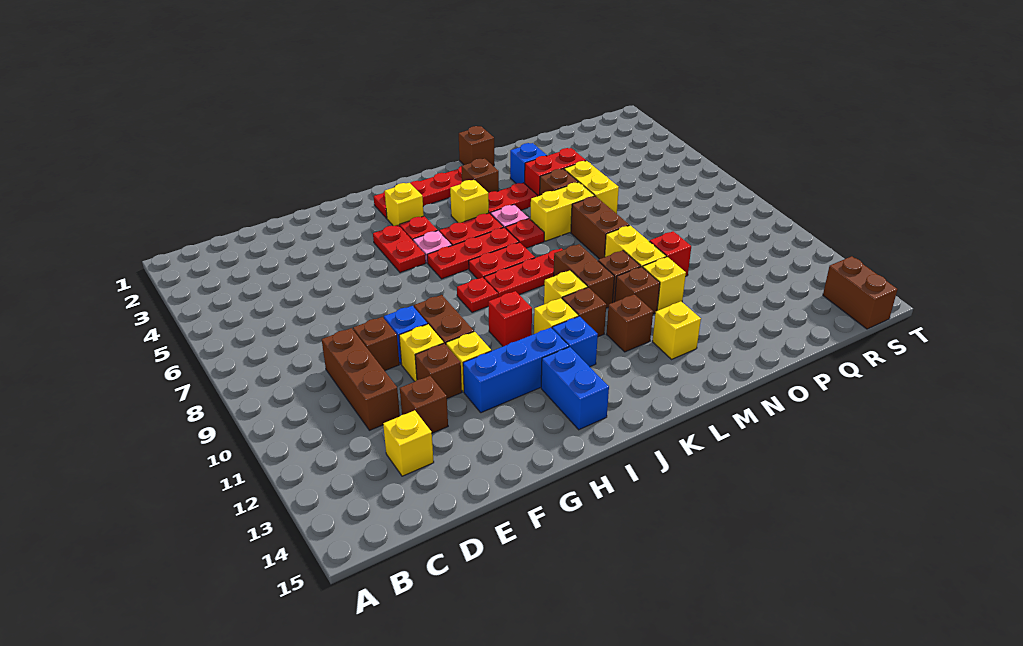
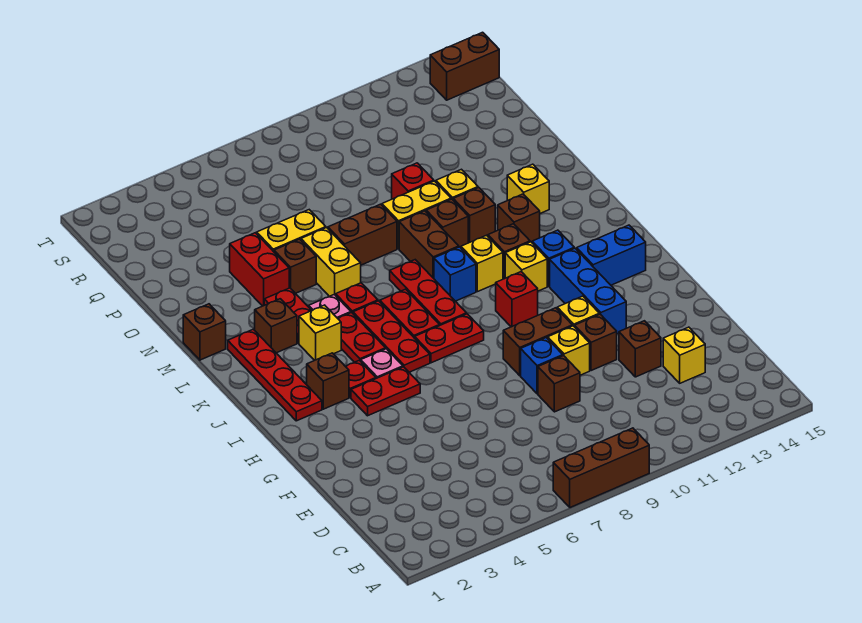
brown brick D9:D11 level 1 -> brown brick A7:A9 level 1
yellow brick I3 level 1 -> brown brick I3 level 1
red plate I8 level 1 -> red plate I7:I8 level 1
brown brick L9:L10 level 1 -> brown brick L9:M9 level 1
blue brick N3 level 1 -> blue brick K9 level 1

